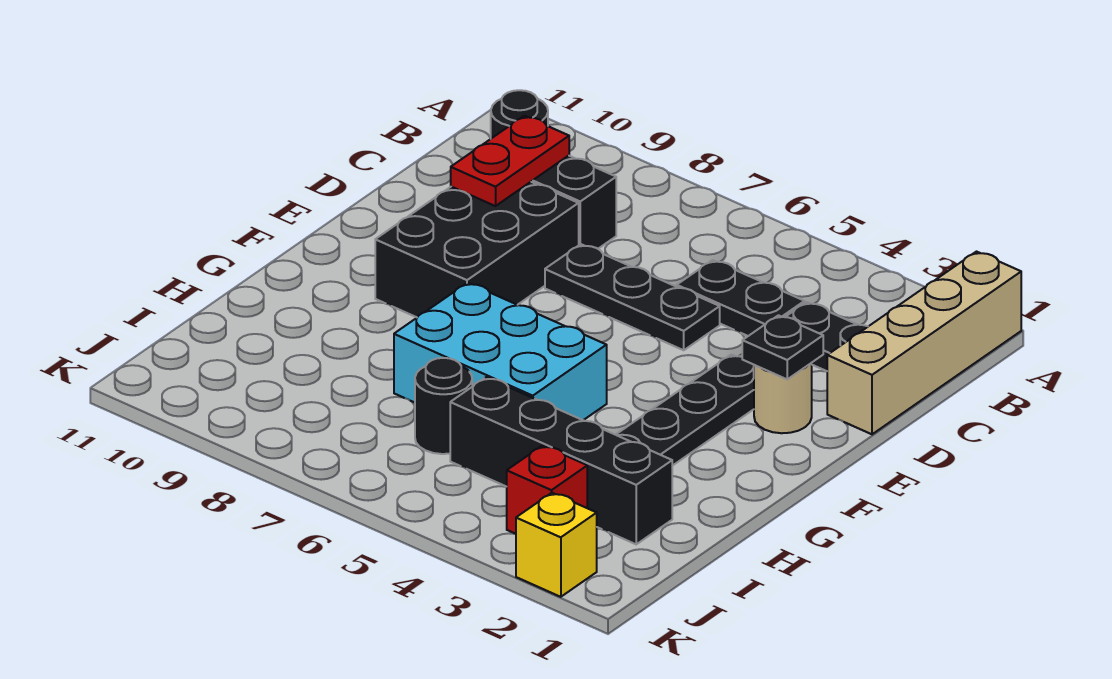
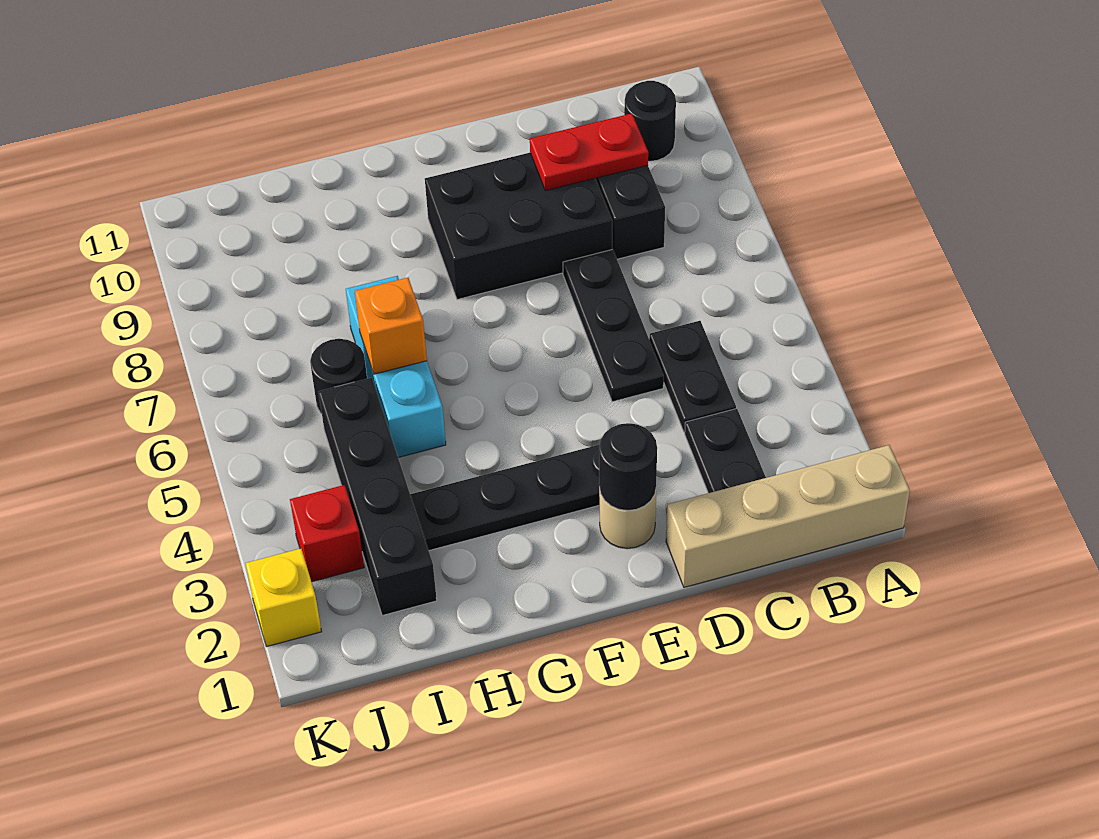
black plate E2 level 2 -> black round brick E2 level 2
cyan brick G5:H7 level 1 -> cyan brick H5:H7 level 1
none -> orange brick H6 level 2

